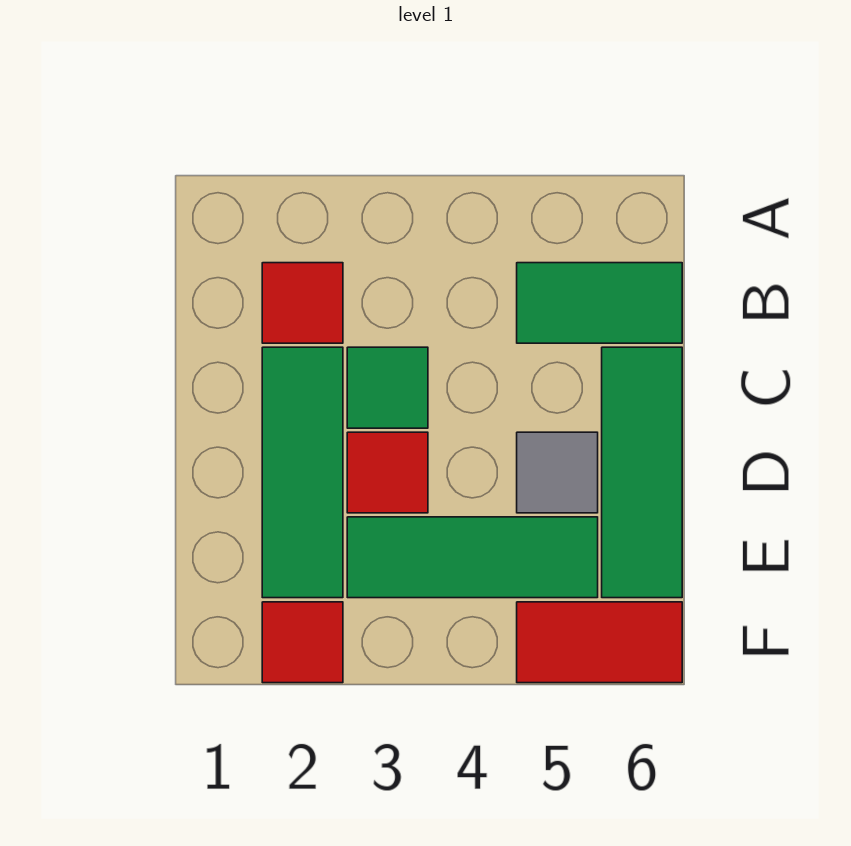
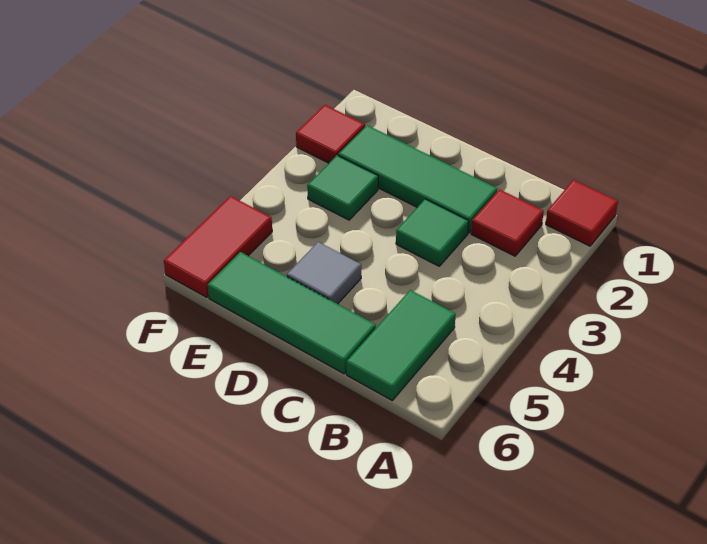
red tile D3 level 1 -> red tile A1 level 1
green tile E3:E5 level 1 -> green tile E3 level 1

